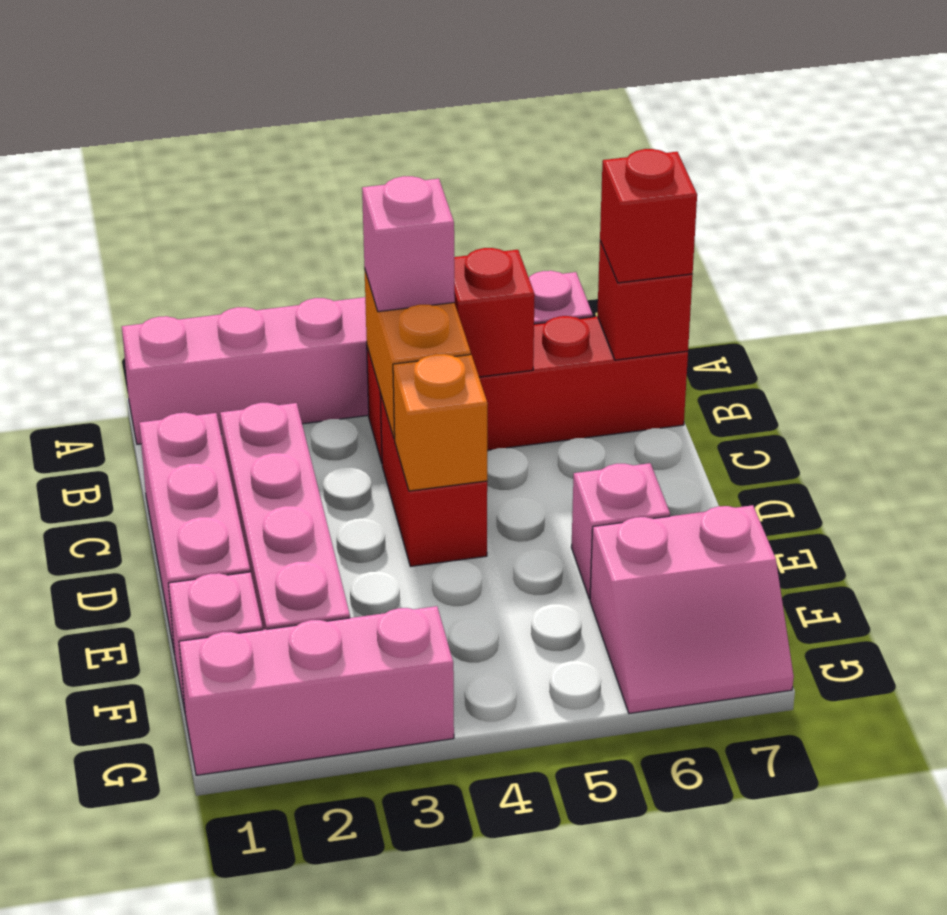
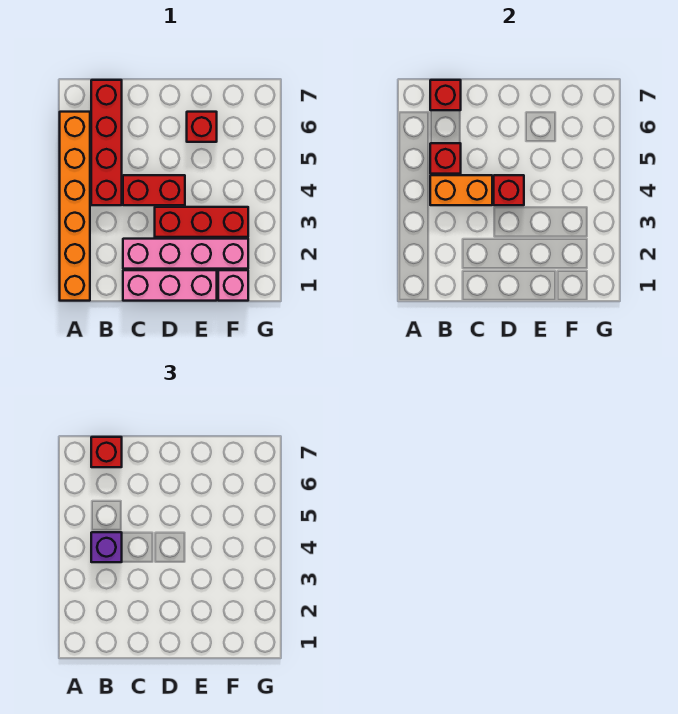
pink brick A1:A6 level 1 -> orange brick A1:A6 level 1
pink brick B4 level 3 -> purple brick B4 level 3
none -> red brick D3:F3 level 1
orange brick D4 level 2 -> red brick D4 level 2
pink brick E6 level 1 -> red brick E6 level 1
pink slope F6:G7 level 1 top F -> none
pink brick G1:G3 level 1 -> none

